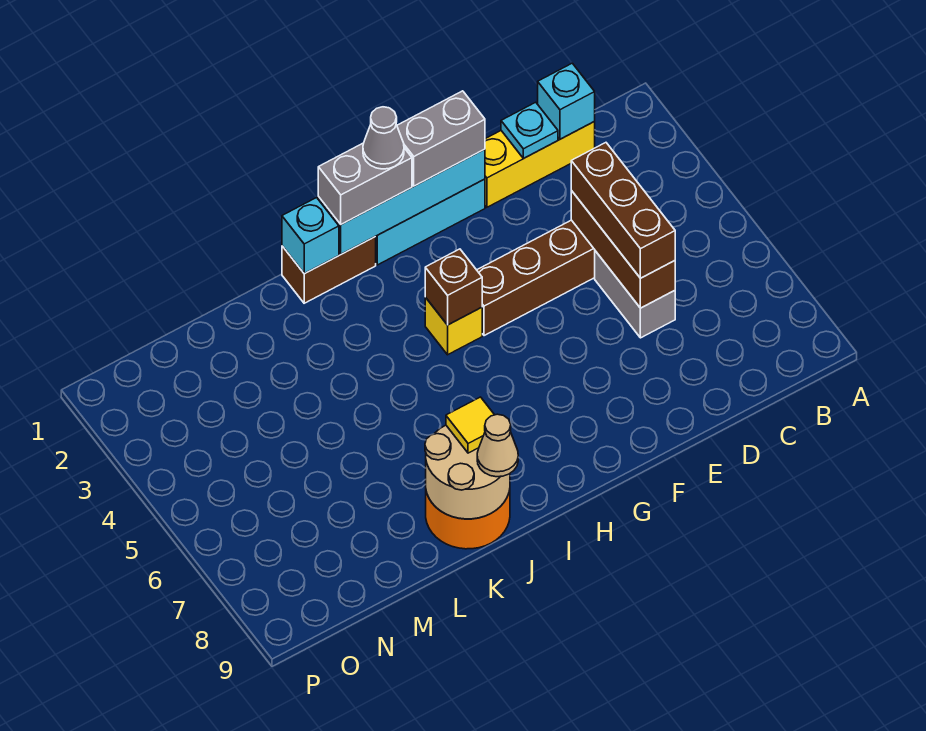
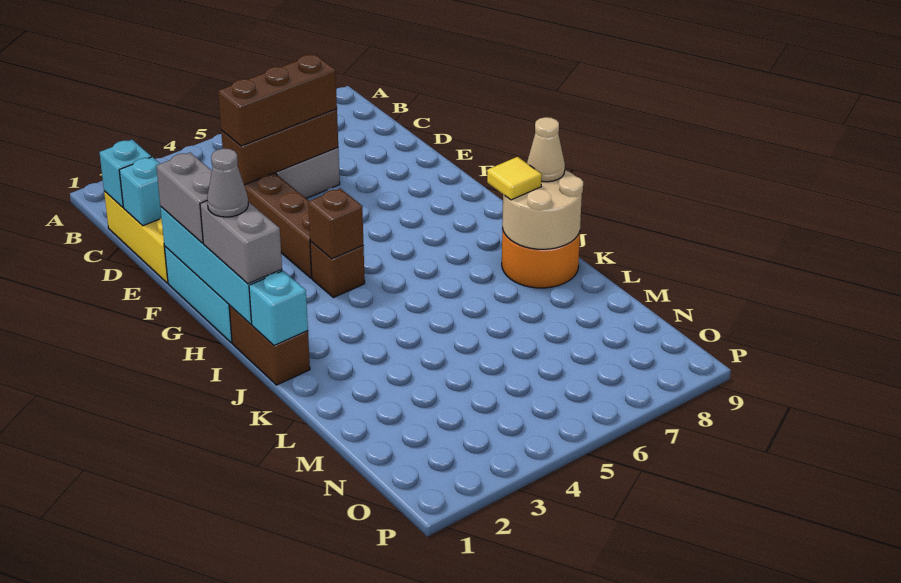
cyan plate D1 level 2 -> cyan brick D1 level 2
yellow brick H4 level 1 -> brown brick H4 level 1

